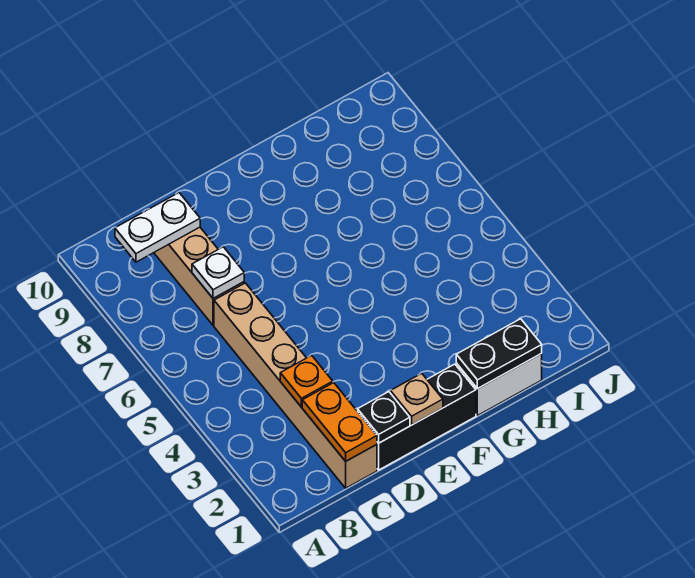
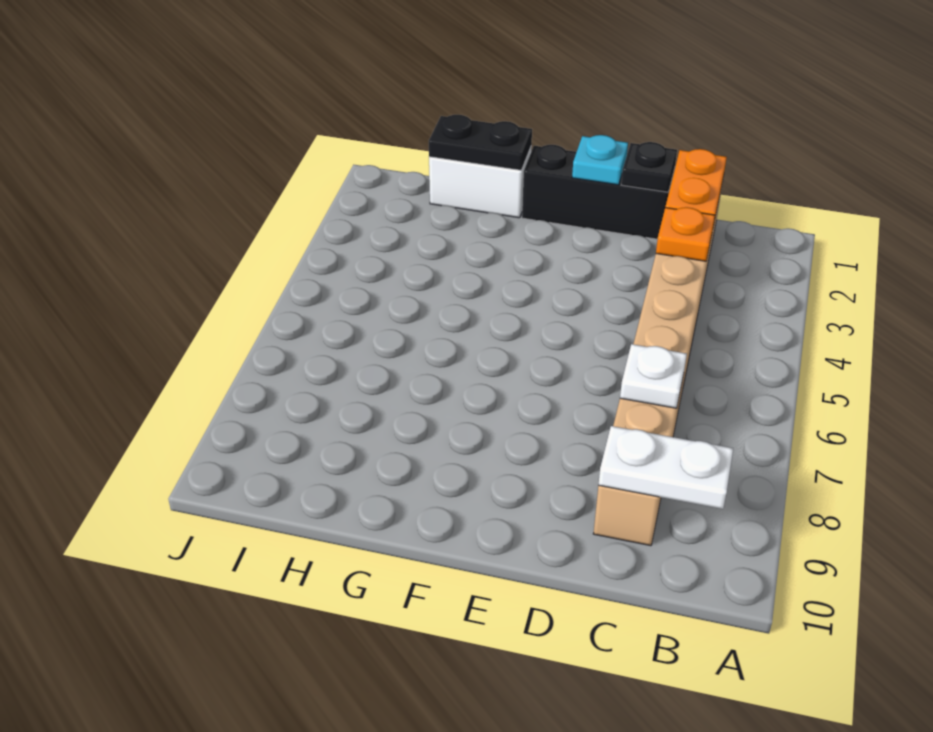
tan plate E1 level 2 -> cyan plate E1 level 2

